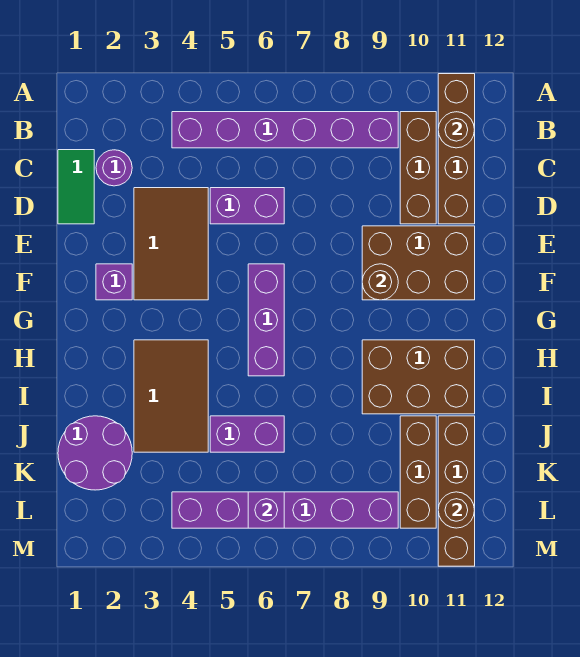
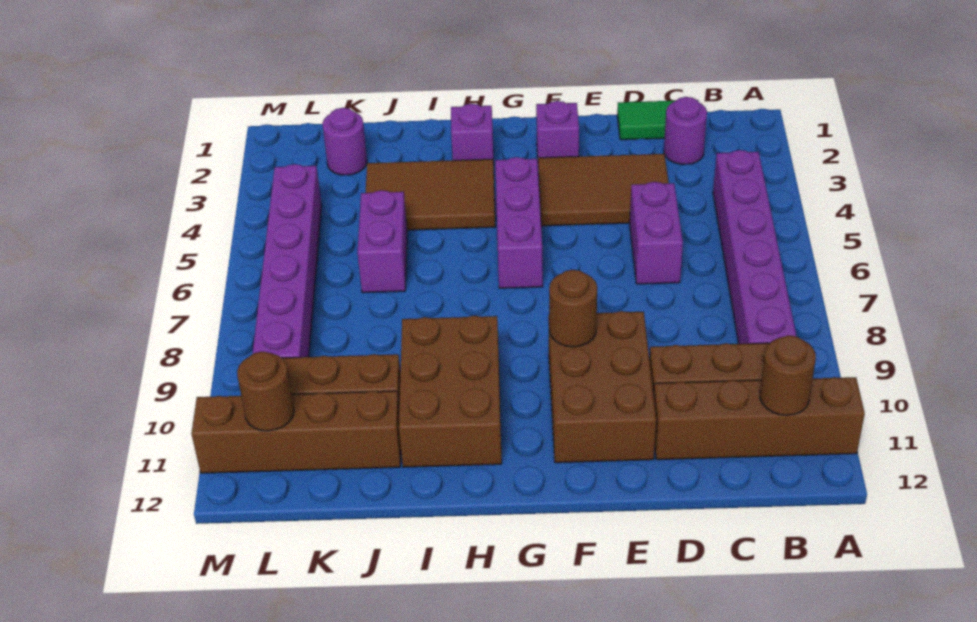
purple brick F6:H6 level 1 -> purple brick G4:G6 level 1
purple round brick J1:K2 level 1 -> purple round brick K2 level 1
purple brick L6 level 2 -> purple brick H2 level 1

